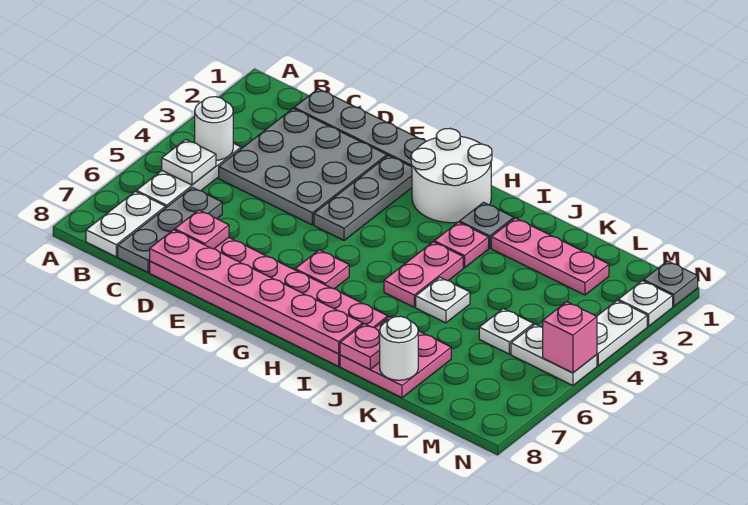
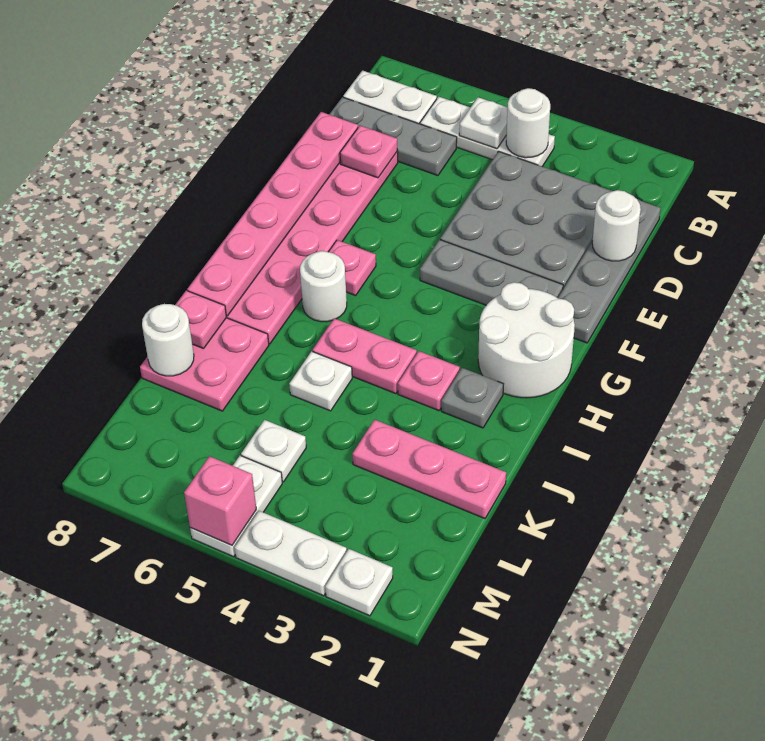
none -> white round brick D1 level 2
none -> white round brick H6 level 1
pink plate J2:L2 level 1 -> pink plate K1:K3 level 1
grey plate N1 level 1 -> none

